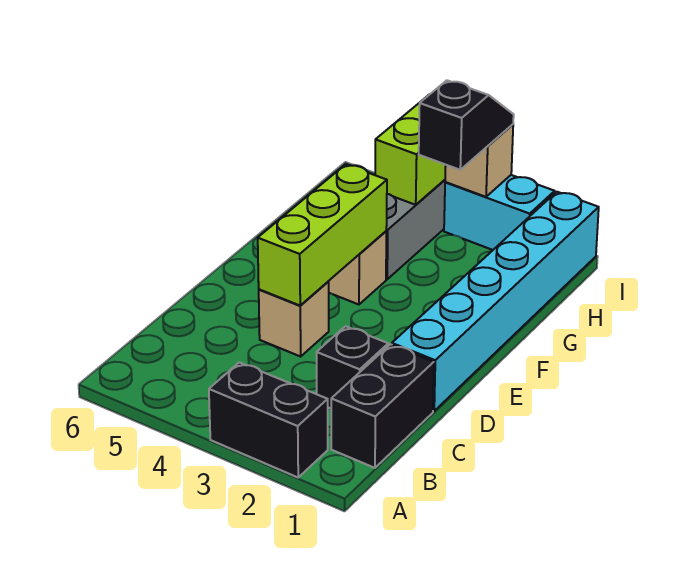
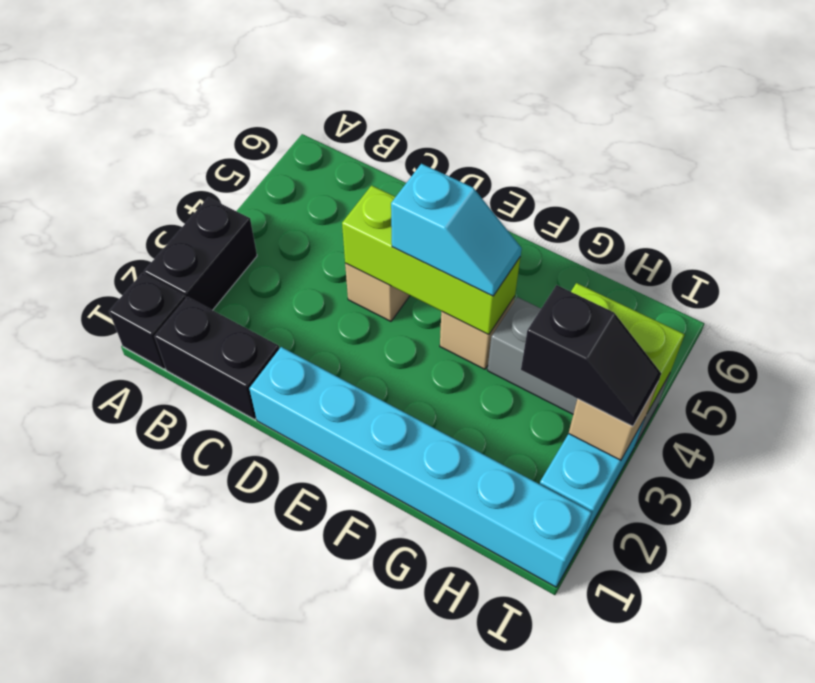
black brick C2 level 1 -> black brick A1 level 1
none -> cyan slope E4:F4 level 3 top E

